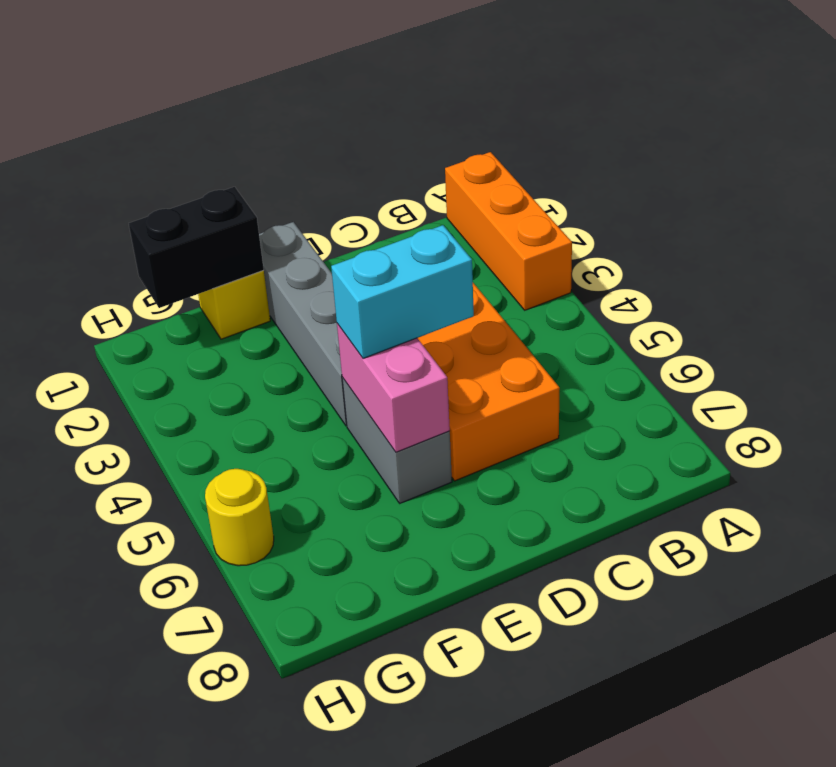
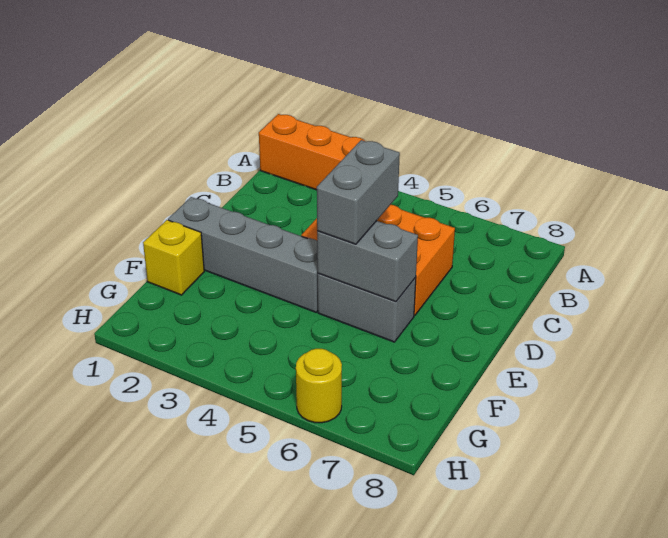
cyan brick D5:E5 level 3 -> grey brick D5:E5 level 3
pink brick E5:E6 level 2 -> grey brick E5:E6 level 2
black brick F1:G1 level 2 -> none

